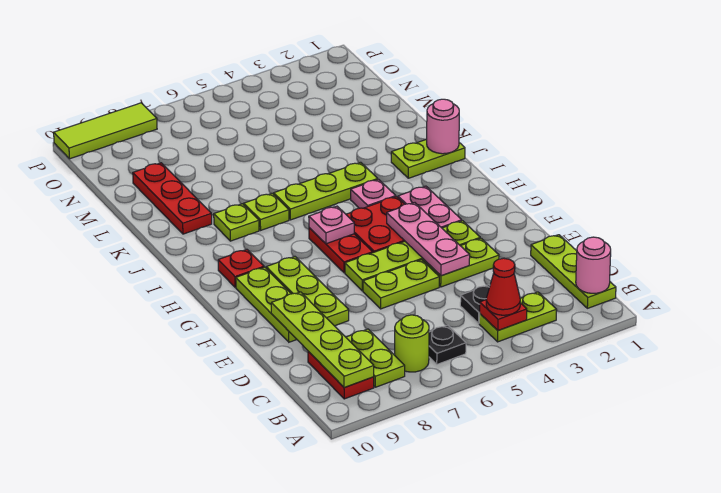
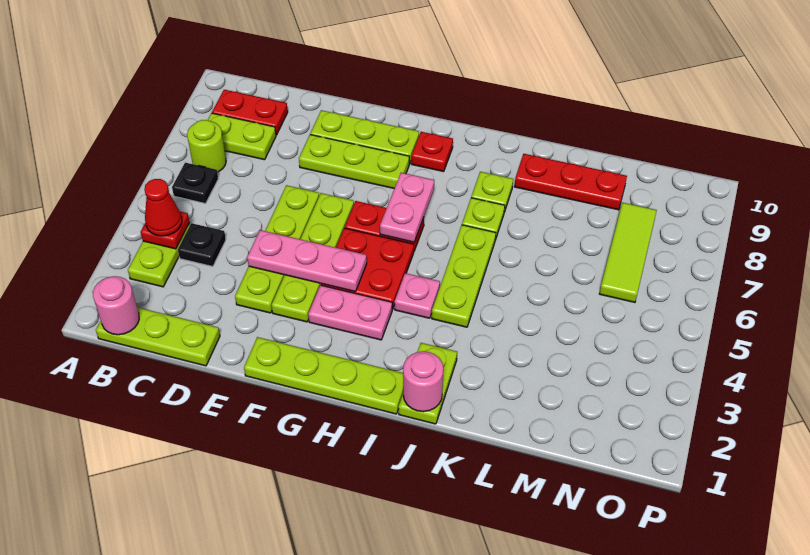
lime plate B9:E9 level 2 -> lime plate F1:I1 level 1
pink plate H6 level 2 -> pink plate H6:H7 level 2
lime tile P8:P10 level 1 -> lime tile N6:N8 level 1

